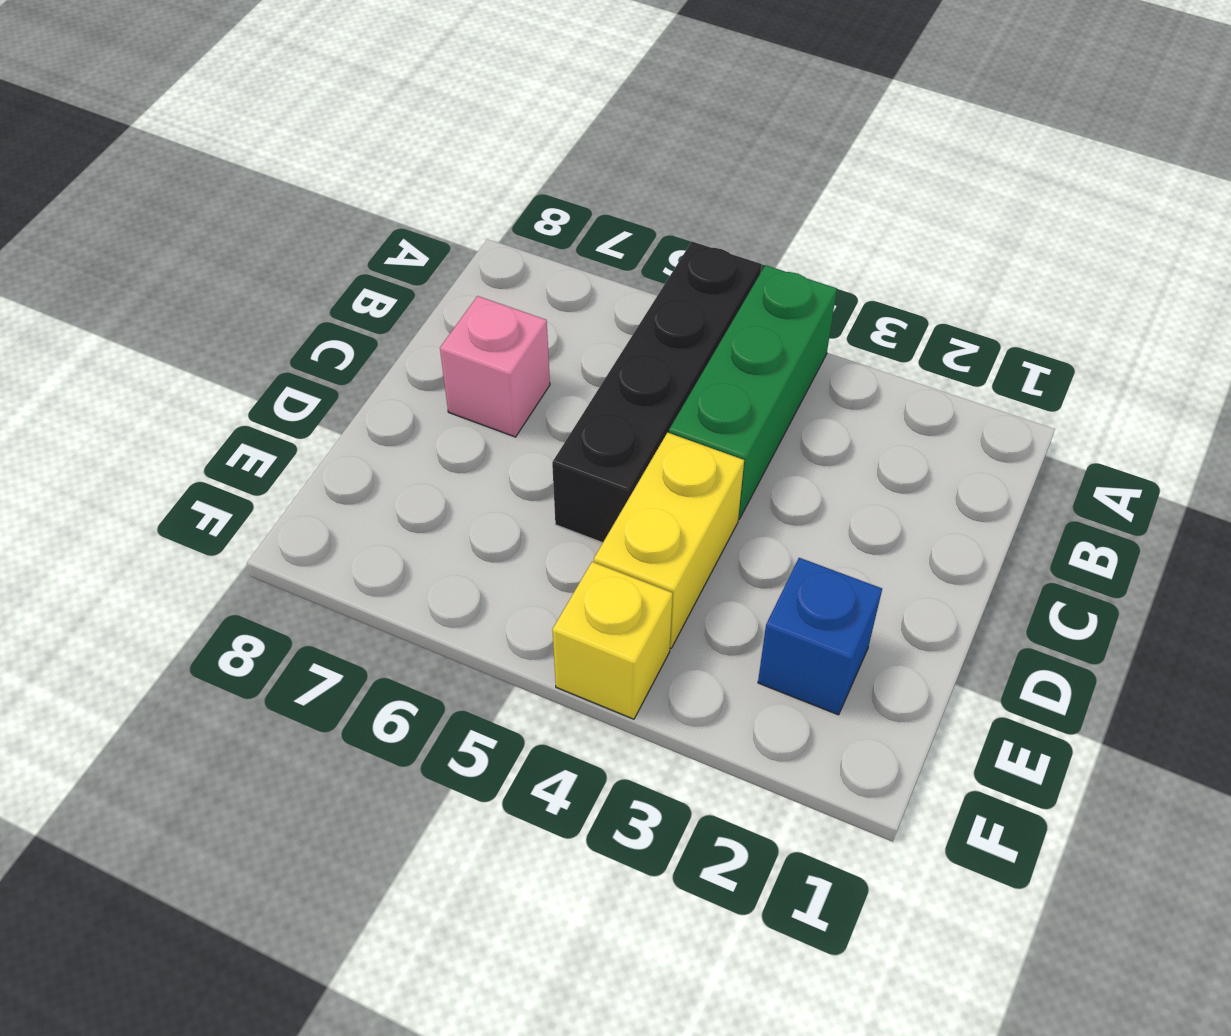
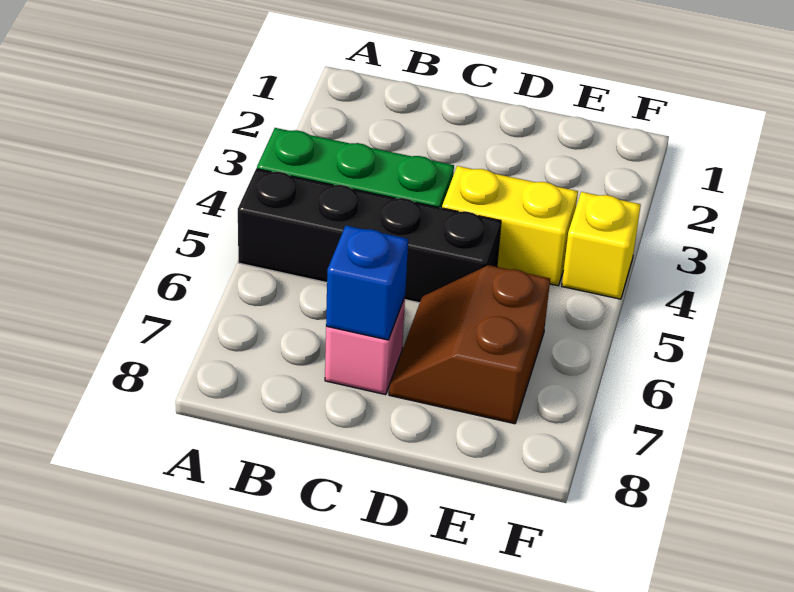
none -> brown slope D6:E7 level 1 top E
blue brick E2 level 1 -> blue brick C7 level 2

